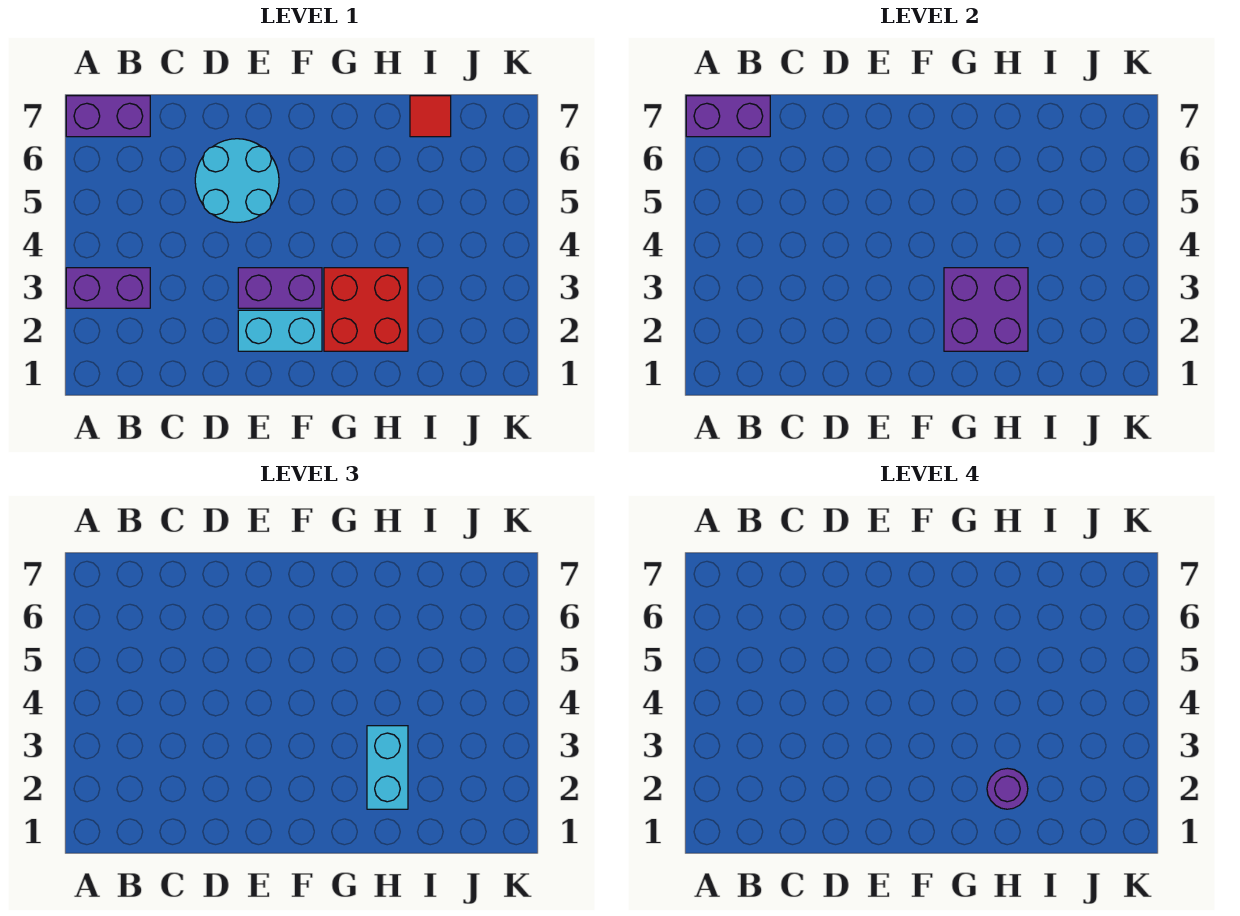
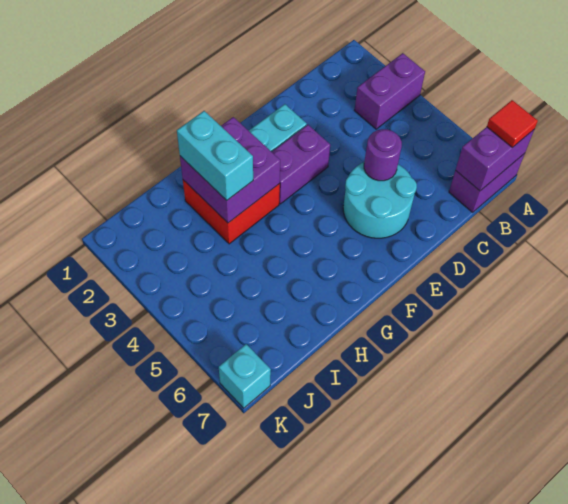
purple round brick H2 level 4 -> purple round brick D5 level 2
red tile I7 level 1 -> red tile A7 level 3
none -> cyan brick K7 level 1

